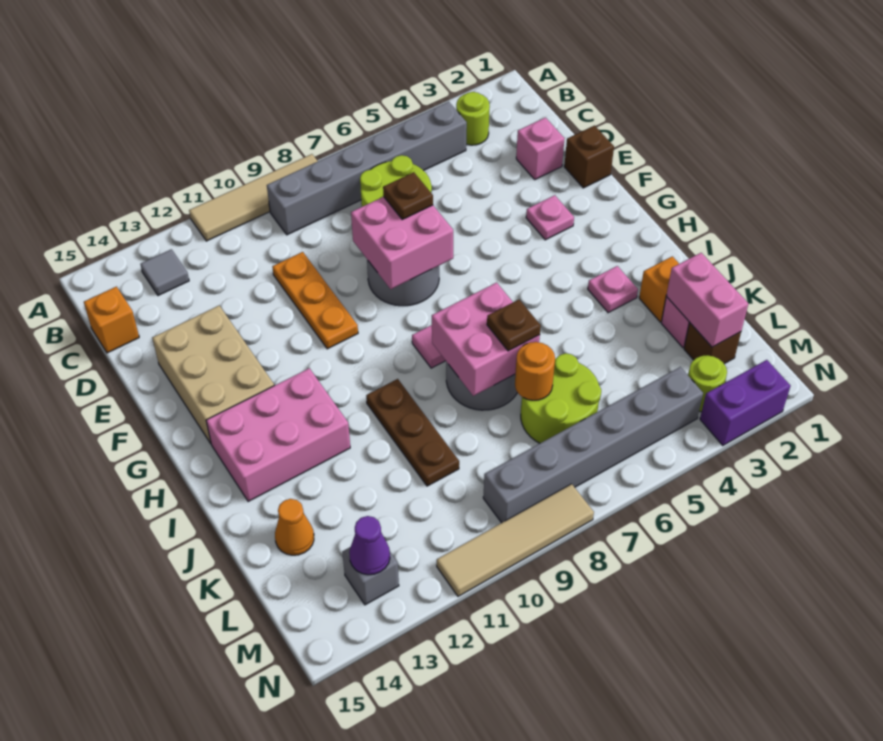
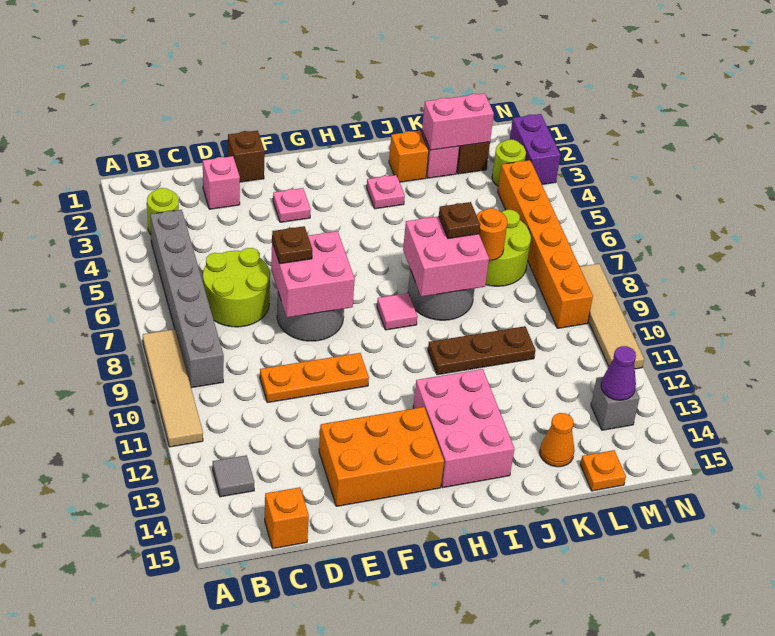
tan brick E13:G14 level 1 -> orange brick E13:G14 level 1
none -> orange plate L15 level 1
grey brick M4:M9 level 1 -> orange brick M4:M9 level 1

